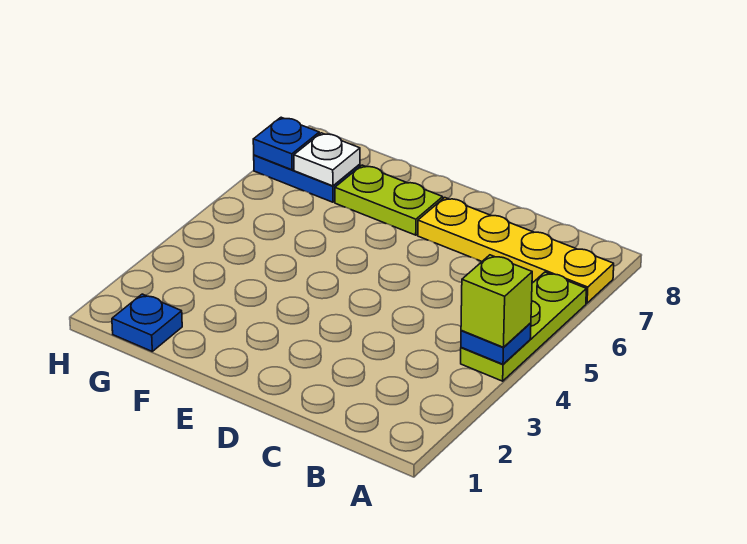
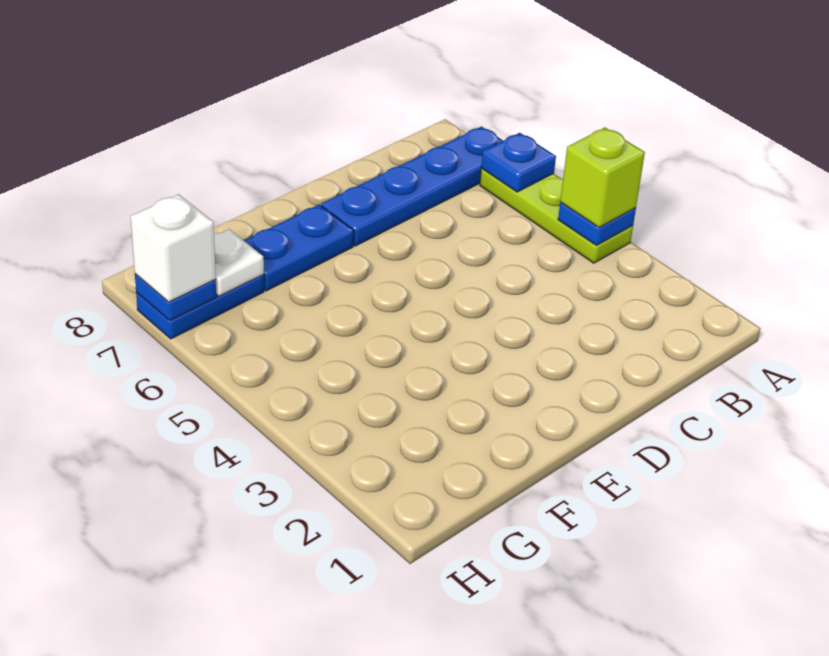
yellow plate A7:D7 level 1 -> blue plate A7:D7 level 1
lime plate E7:F7 level 1 -> blue plate E7:F7 level 1
blue plate G1 level 1 -> blue plate A6 level 2
none -> white brick H7 level 3

